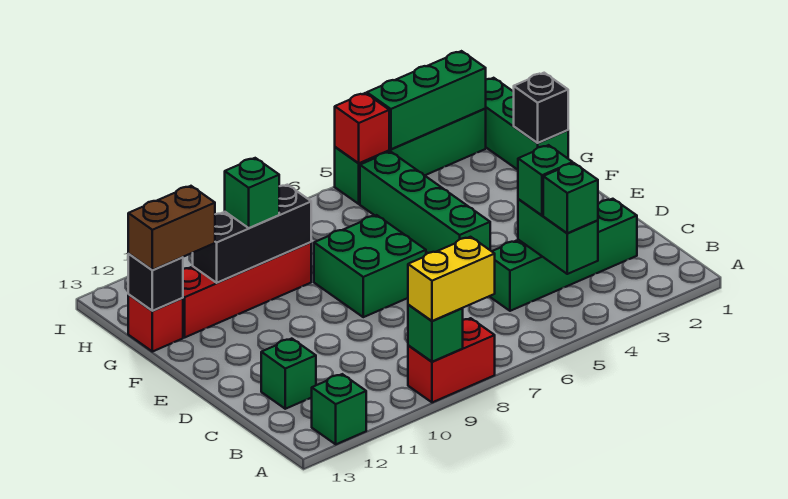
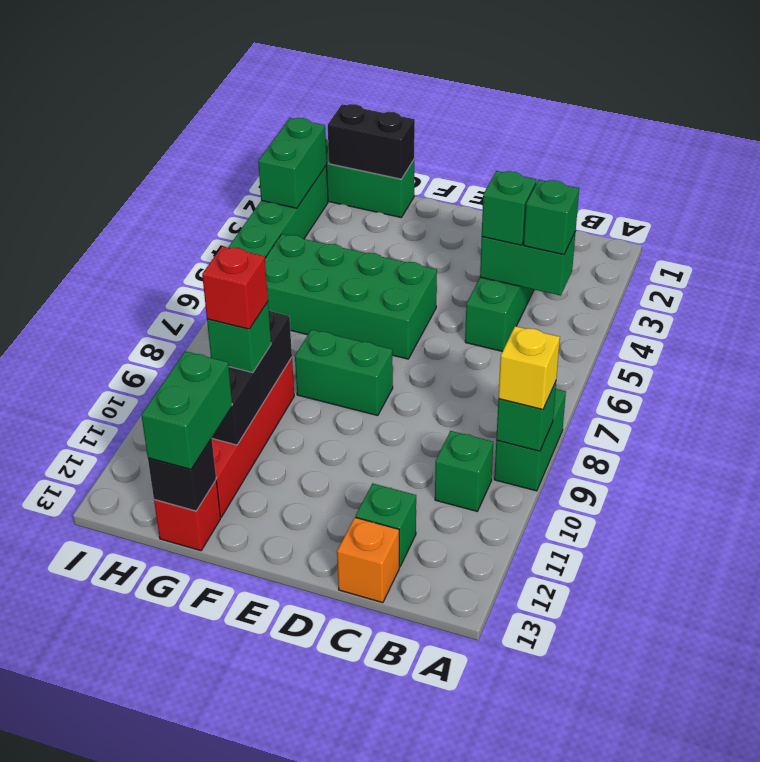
red brick A8:A9 level 1 -> green brick A8:A9 level 1
yellow brick A8:A9 level 3 -> yellow brick A9 level 3
green brick A12 level 1 -> green brick B10 level 1
none -> orange brick C13 level 1
green brick E5:H5 level 1 -> green brick E5:H6 level 1
green brick E7:F8 level 1 -> green brick E8:F8 level 1
black brick G1 level 2 -> black brick G1:H1 level 2
brown brick G12:G13 level 3 -> green brick G12:G13 level 3
green brick I2:I4 level 2 -> green brick I2:I3 level 2
red brick I5 level 2 -> red brick G10 level 4

